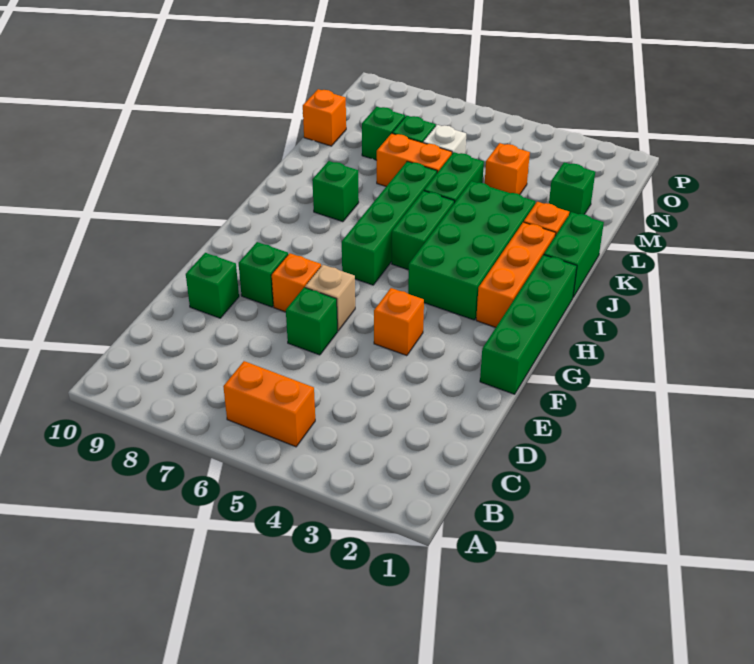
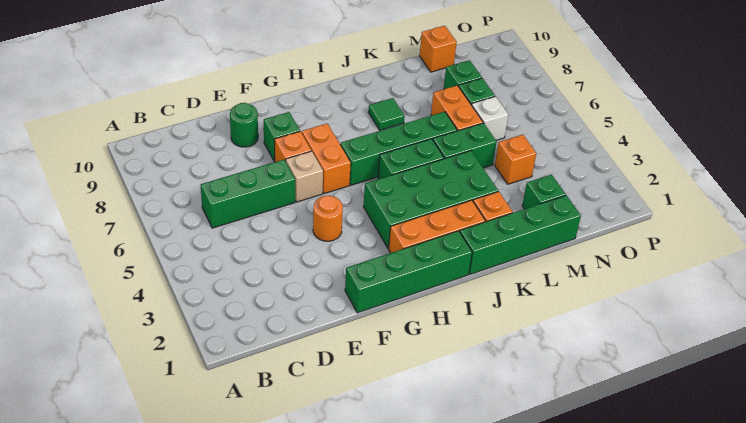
orange brick B5:B6 level 1 -> orange brick G6:G7 level 1
green brick E6 level 1 -> green brick C6:E6 level 1
green brick E9 level 1 -> green round brick E9 level 1
orange brick F4 level 1 -> orange round brick F4 level 1
green brick J1:K1 level 1 -> green brick J1:M1 level 1
green brick J8 level 1 -> green tile J8 level 1

